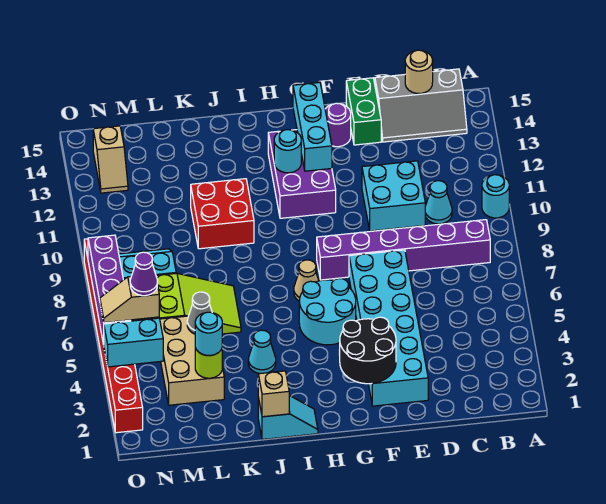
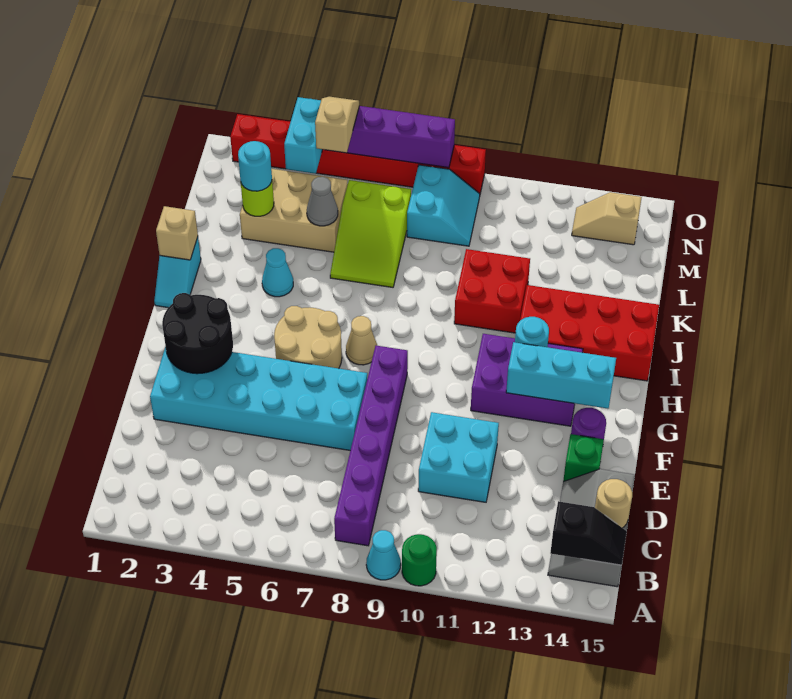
cyan round brick A10 level 1 -> green round brick A10 level 1
none -> black slope B14:B15 level 2 top 14
cyan cone C10 level 1 -> cyan cone A9 level 1
green brick E14:E15 level 1 -> green brick E14 level 1
cyan round brick G5:H6 level 1 -> tan round brick G5:H6 level 1
none -> red brick I12:J15 level 1
purple cone N5 level 4 -> none

